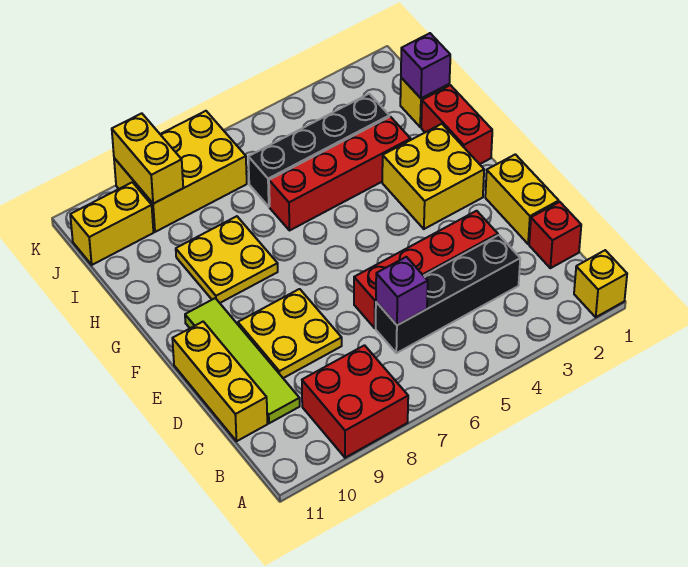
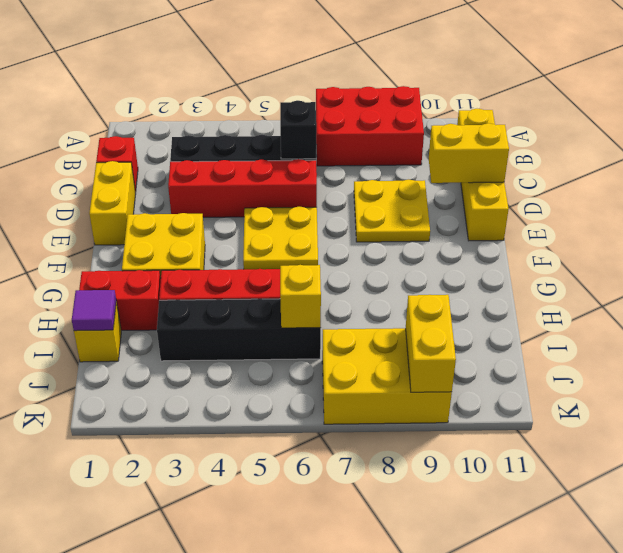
yellow brick A1 level 1 -> yellow brick I6 level 2
red brick A8:B9 level 1 -> red brick A7:B9 level 1
purple brick C6 level 2 -> black brick C6 level 2
lime tile C10:F10 level 1 -> none
yellow brick C11:E11 level 1 -> yellow brick B11:E11 level 1
red brick G1:H1 level 1 -> red brick H1:H2 level 1
yellow plate G8:H9 level 1 -> yellow plate E5:F6 level 1
purple brick I1 level 2 -> purple tile I1 level 2
yellow brick J10:J11 level 1 -> yellow brick D10:D11 level 2

